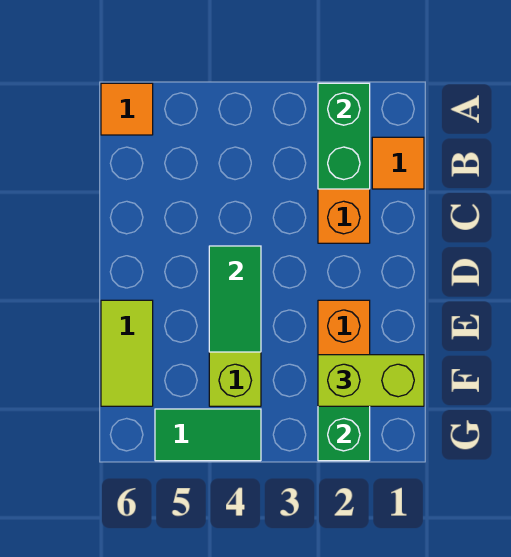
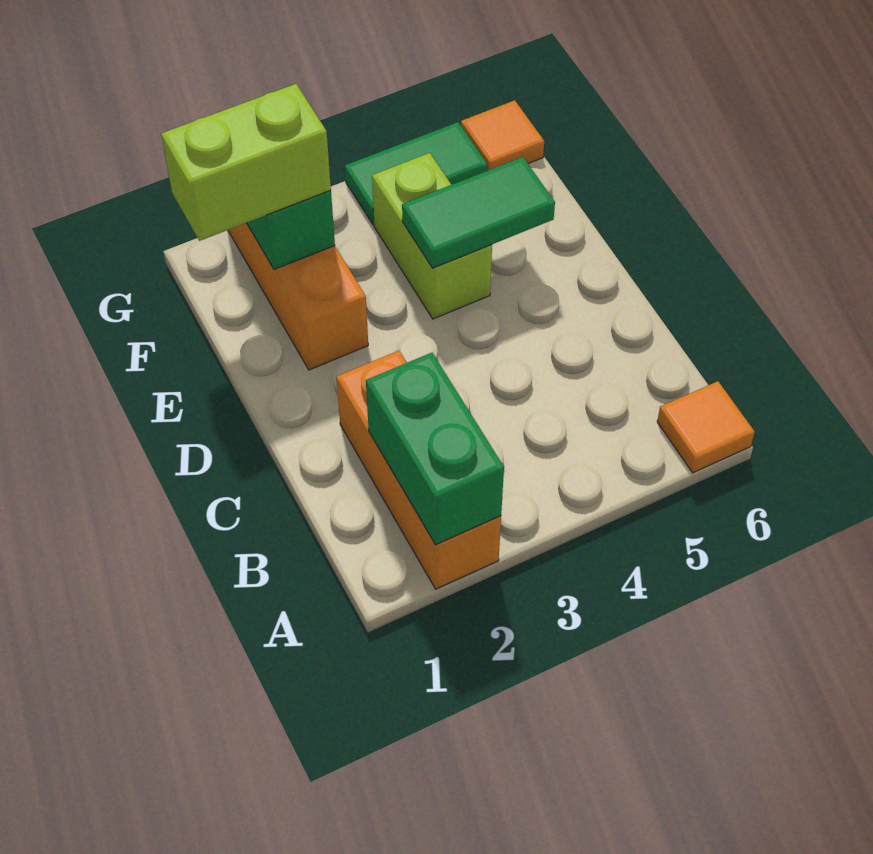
orange tile B1 level 1 -> orange tile G6 level 1
green tile D4:E4 level 2 -> green tile E4:E5 level 2
lime tile E6:F6 level 1 -> none

